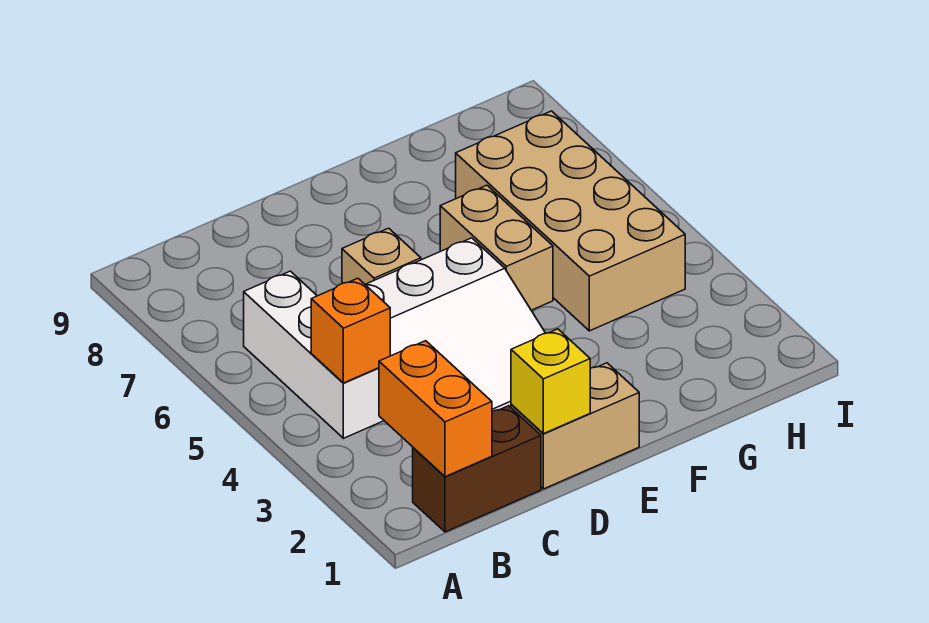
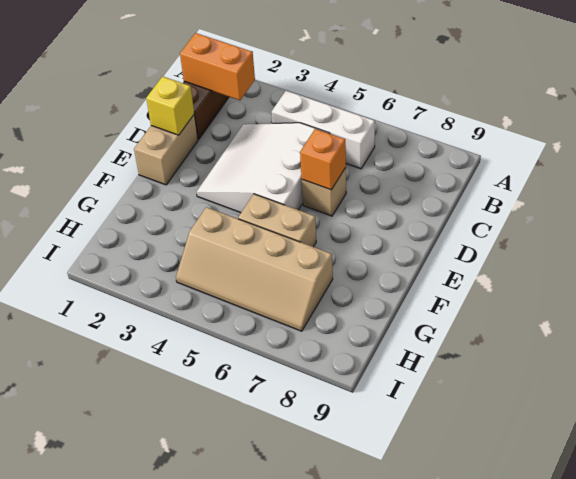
orange brick B4 level 2 -> orange brick D6 level 2
tan brick G4:H7 level 1 -> tan slope G4:H7 level 1 top G

